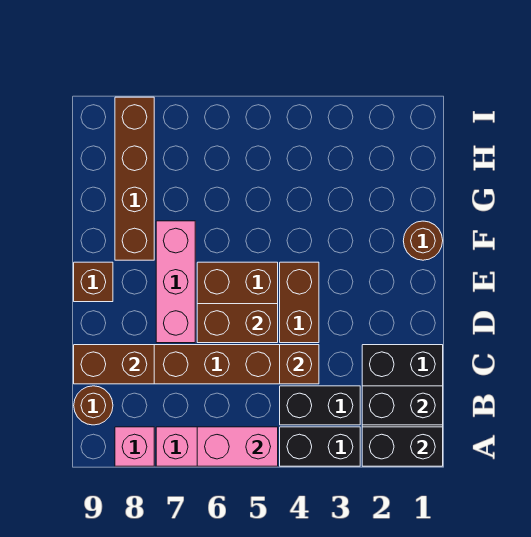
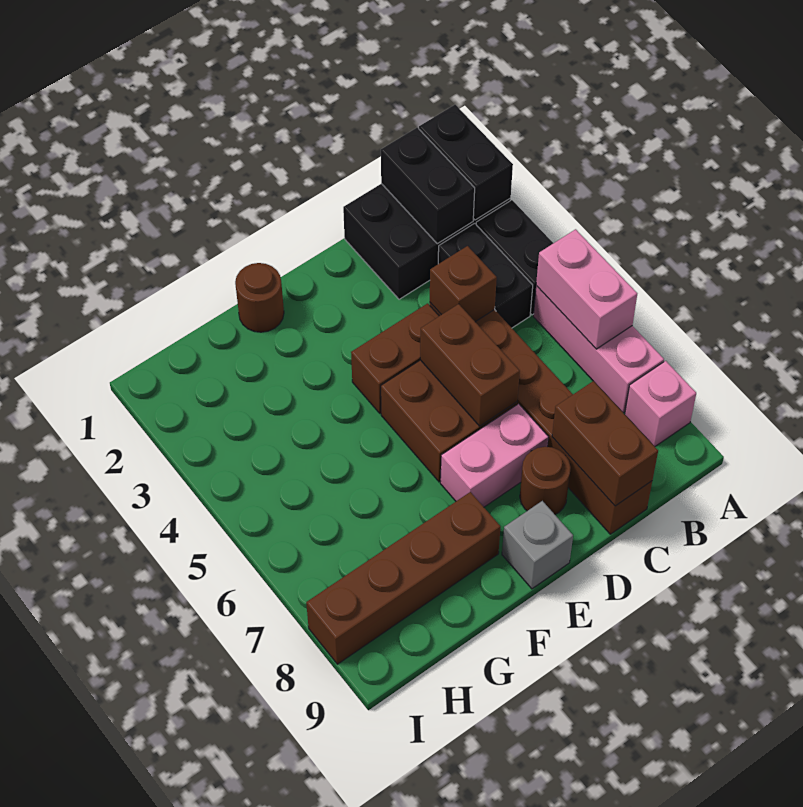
brown round brick B9 level 1 -> brown round brick D8 level 1
pink brick D7:F7 level 1 -> pink brick D7:E7 level 1
brown brick E9 level 1 -> grey brick E9 level 1

